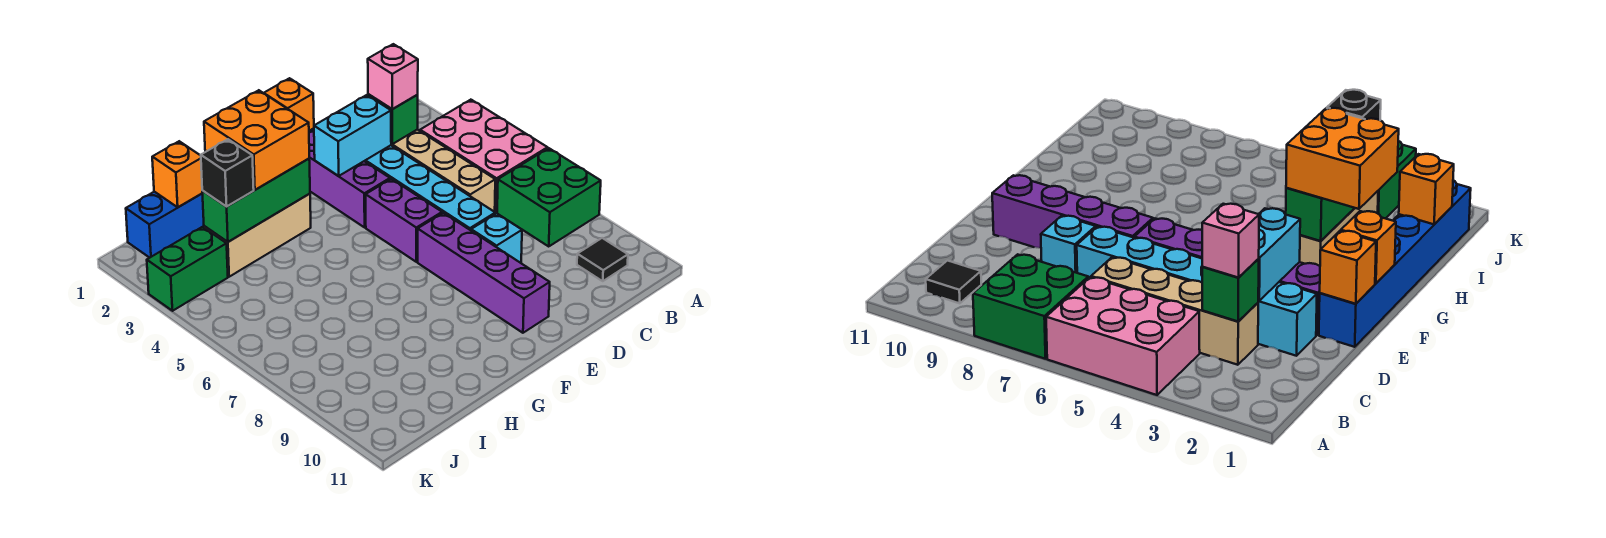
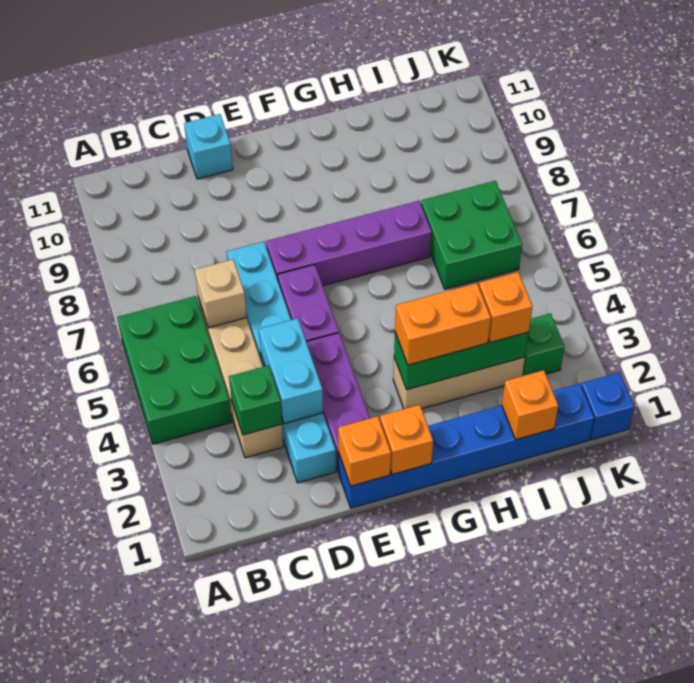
pink brick A4:B6 level 1 -> green brick A4:B6 level 1
green brick A7:B8 level 1 -> green brick I6:J7 level 1
black tile B10 level 1 -> none
pink brick C3 level 3 -> none
none -> tan brick C6 level 2
cyan brick D3:E3 level 2 -> cyan brick D3:D4 level 2
cyan brick D8 level 1 -> cyan brick D11 level 1
purple brick E7:E10 level 1 -> purple brick E7:H7 level 1
orange brick G2:H3 level 3 -> orange brick G3:H3 level 3
black brick I3 level 3 -> orange brick I3 level 3
green brick J3:K3 level 1 -> green brick J3 level 1
none -> blue brick K1 level 1

